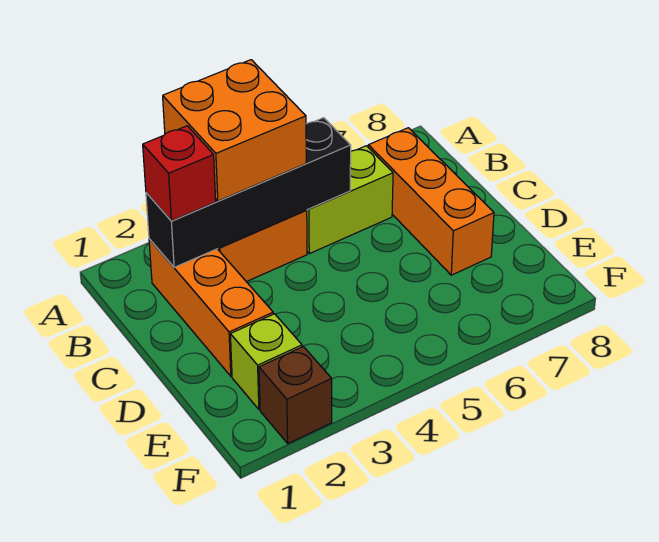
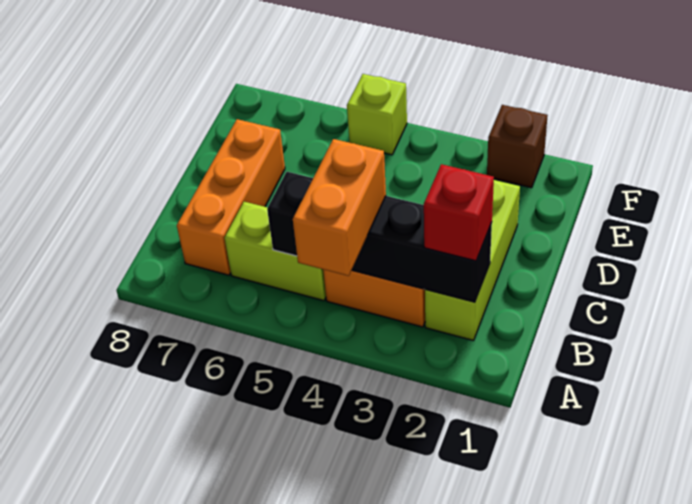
orange brick A3:B4 level 3 -> orange brick A4:B4 level 3
orange brick B2:D2 level 1 -> lime brick B2:D2 level 1
lime brick E2 level 1 -> lime brick F5 level 1

